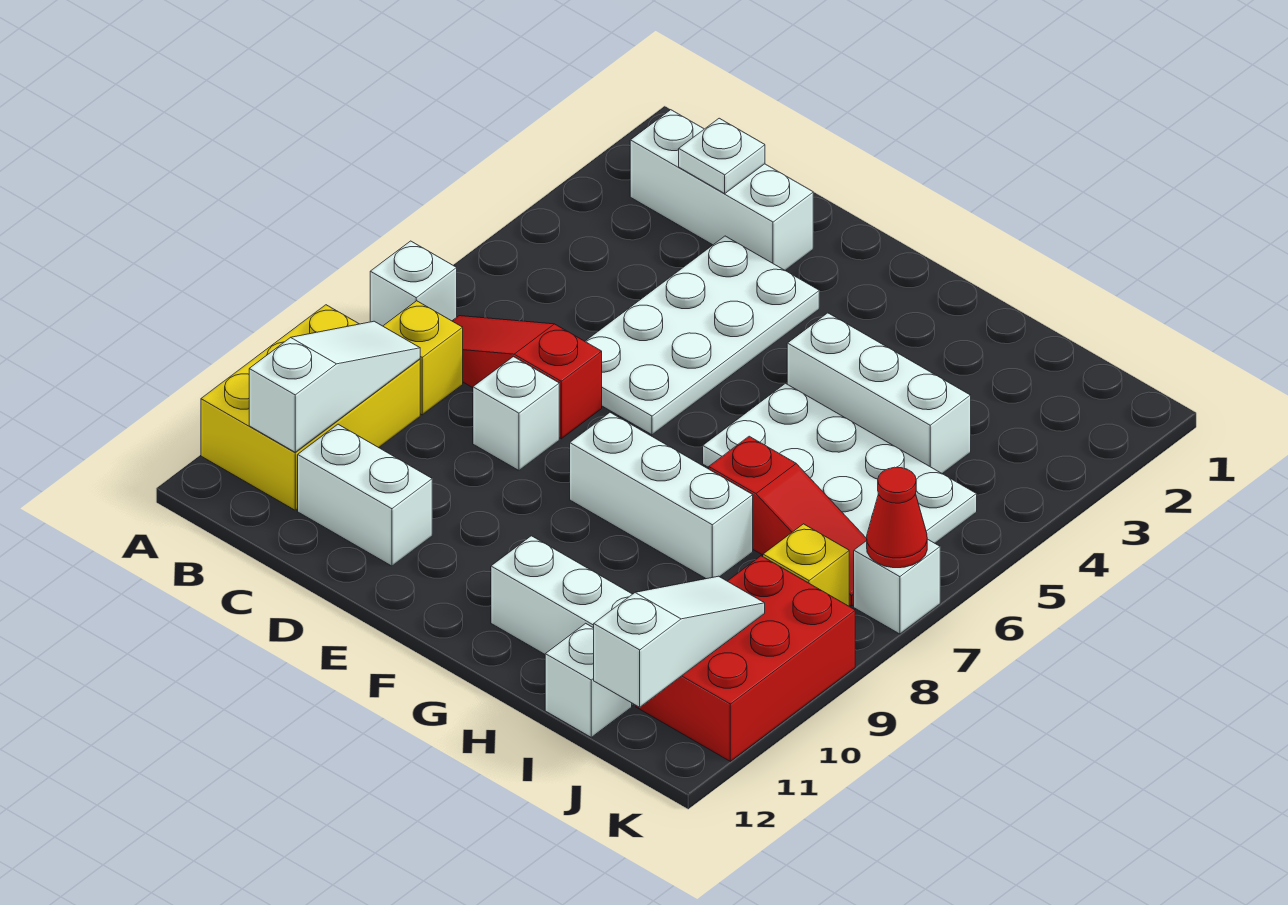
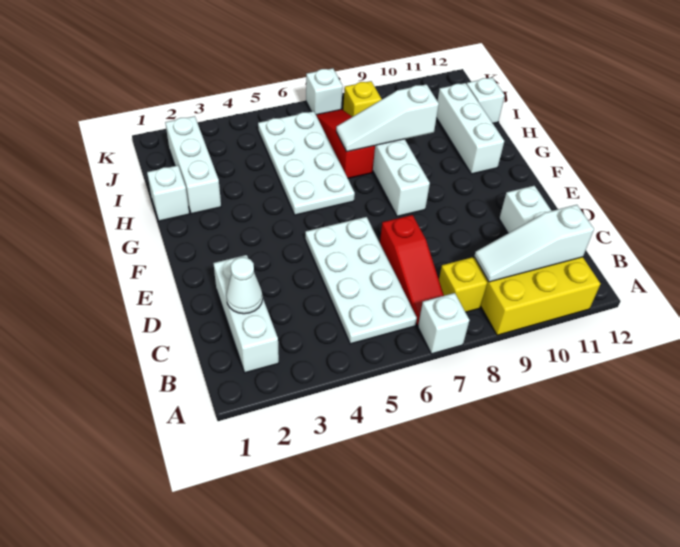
white plate C2 level 2 -> white cone C2 level 2
white plate D3:E6 level 1 -> white plate B5:E6 level 1
white brick D8 level 1 -> white brick H1 level 1
white brick G4:I4 level 1 -> white brick H2:J2 level 1
red brick J9:K11 level 1 -> none
white slope J10:J12 level 2 top 12 -> white slope H7:H9 level 2 top 9
red cone K7 level 2 -> none

